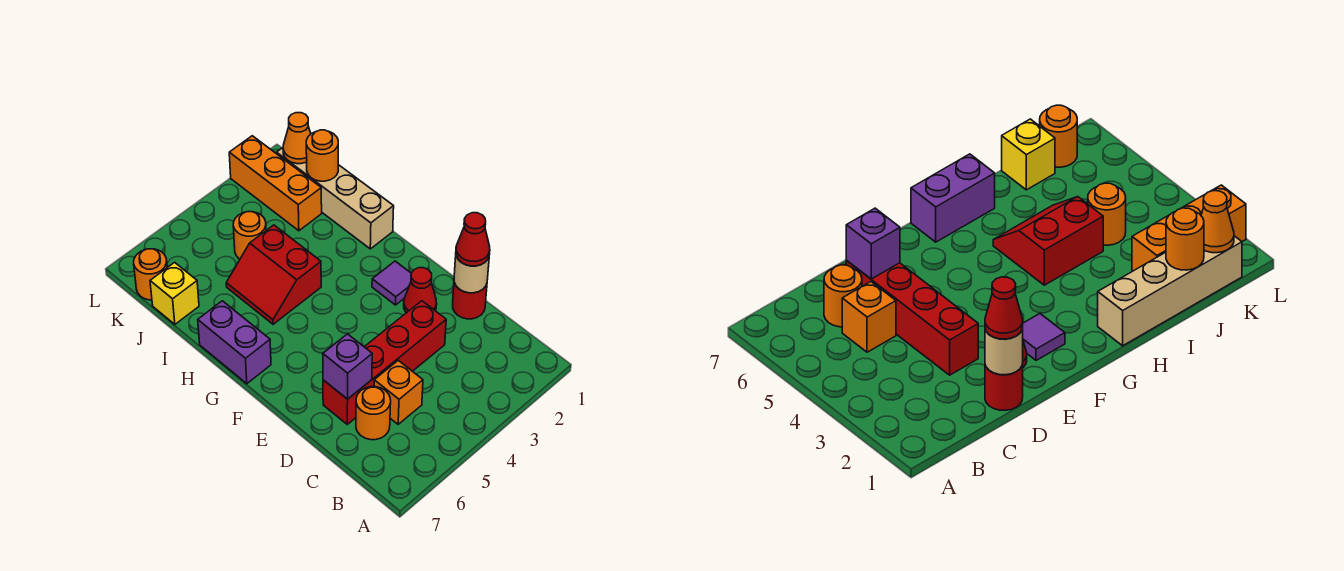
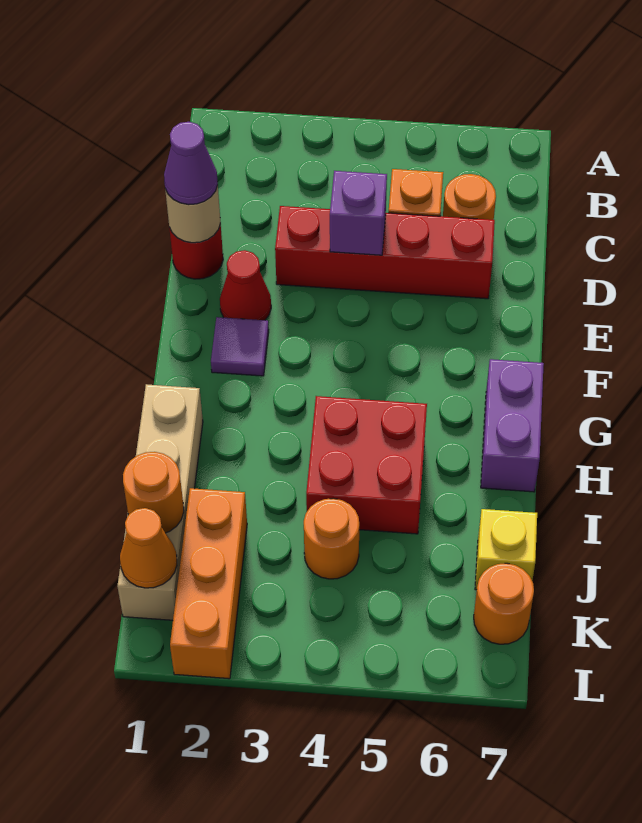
red cone D1 level 3 -> purple cone D1 level 3
purple brick D6 level 2 -> purple brick D4 level 2
red slope H4:I5 level 1 top 4 -> red brick H4:I5 level 1

